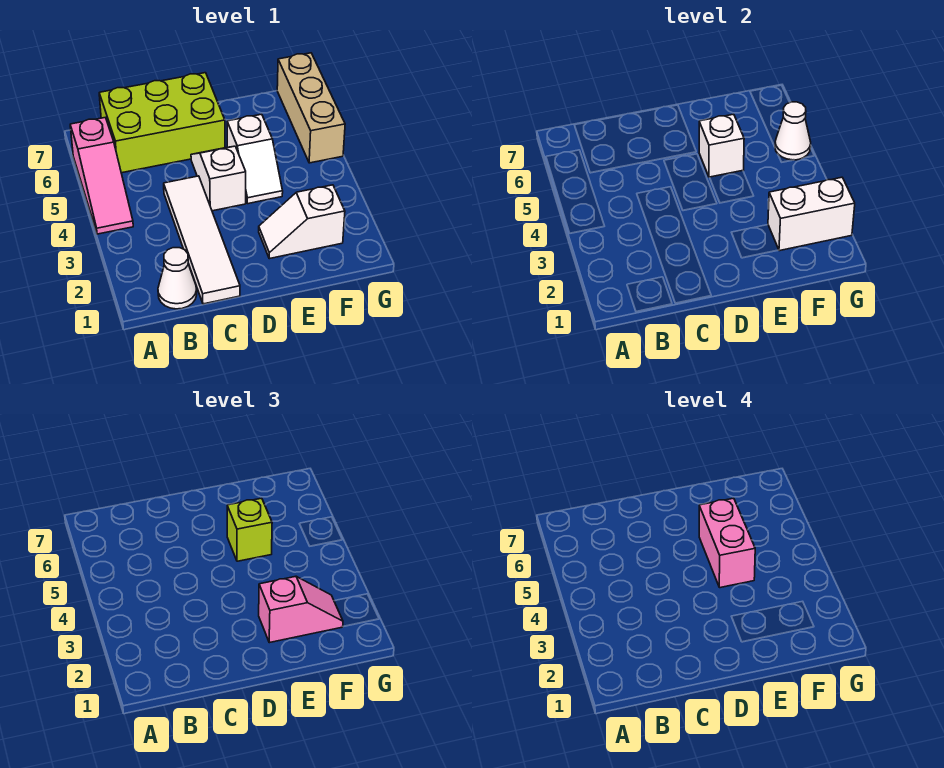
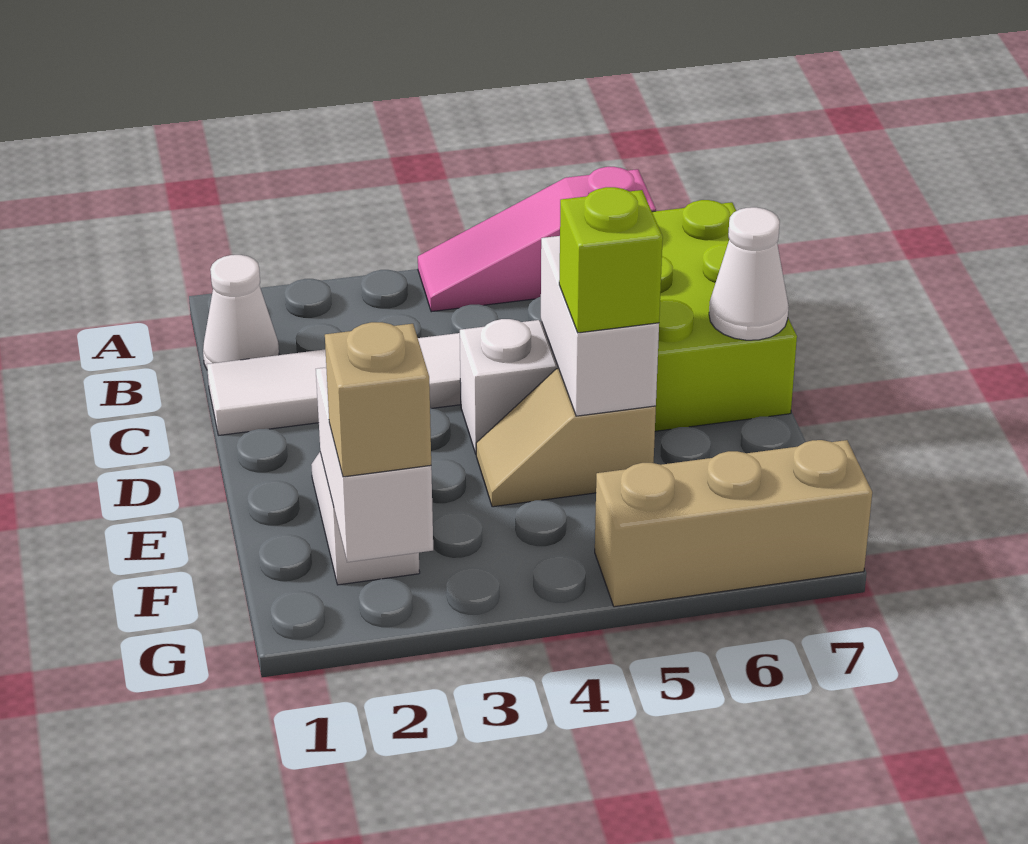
pink slope E2:F2 level 3 top E -> none
white slope E4:E5 level 1 top 5 -> tan slope E4:E5 level 1 top 5
pink brick E4:E5 level 4 -> none
white brick E5 level 2 -> white brick D5:E5 level 2
none -> tan brick G2 level 3
white cone G5 level 2 -> white cone D7 level 2

